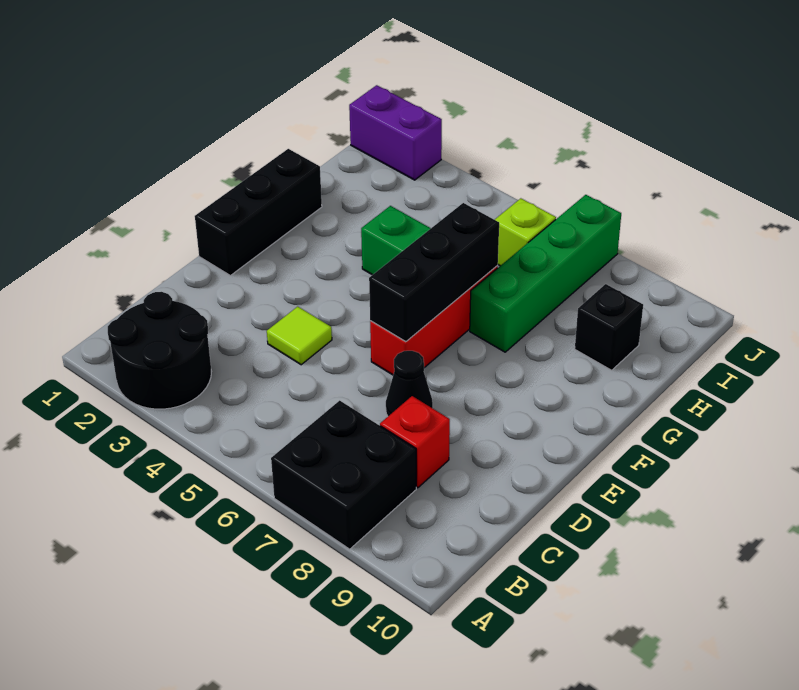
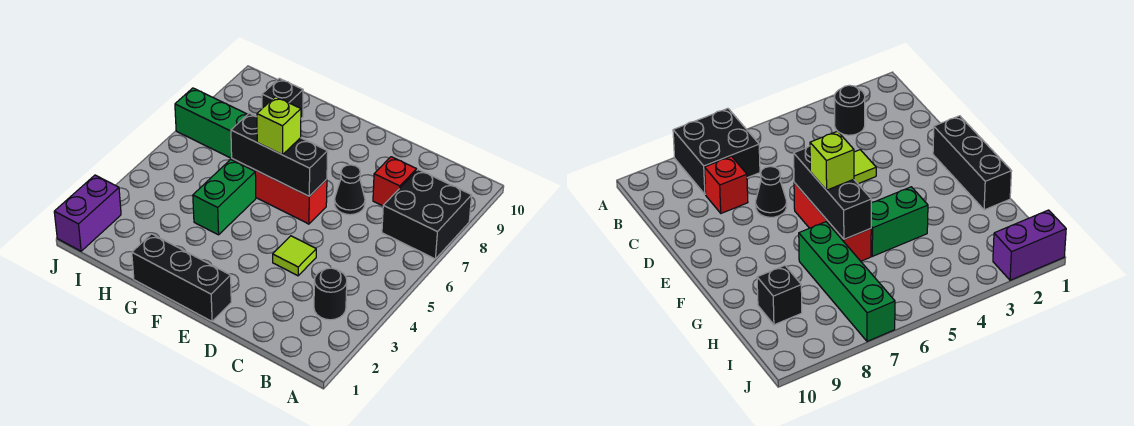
black round brick A2:B3 level 1 -> black round brick B3 level 1
lime brick I6 level 1 -> lime brick F6 level 3

